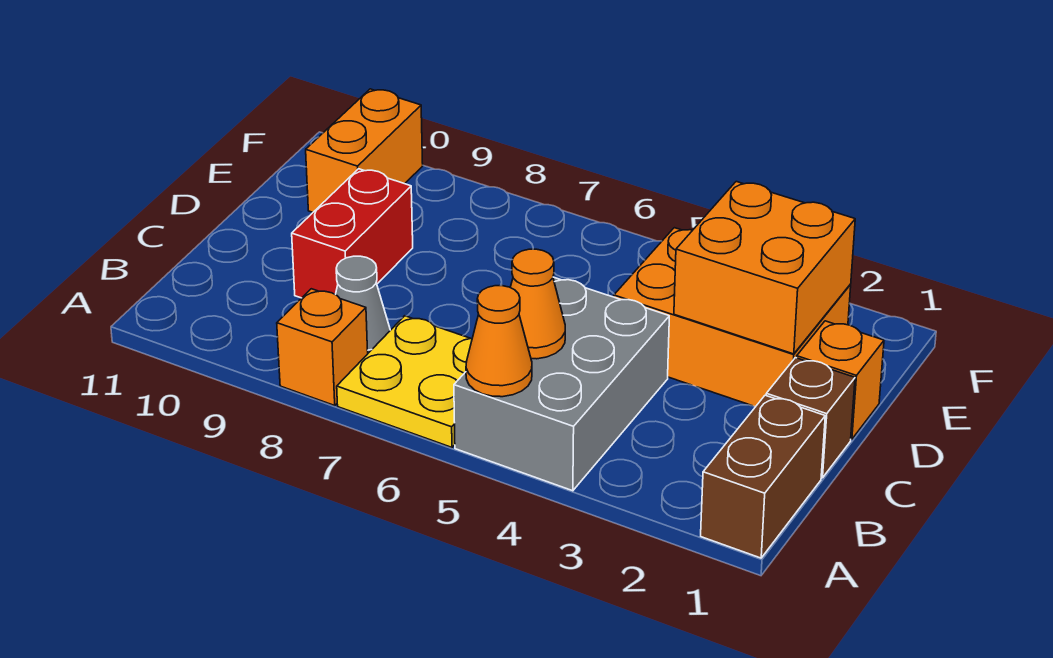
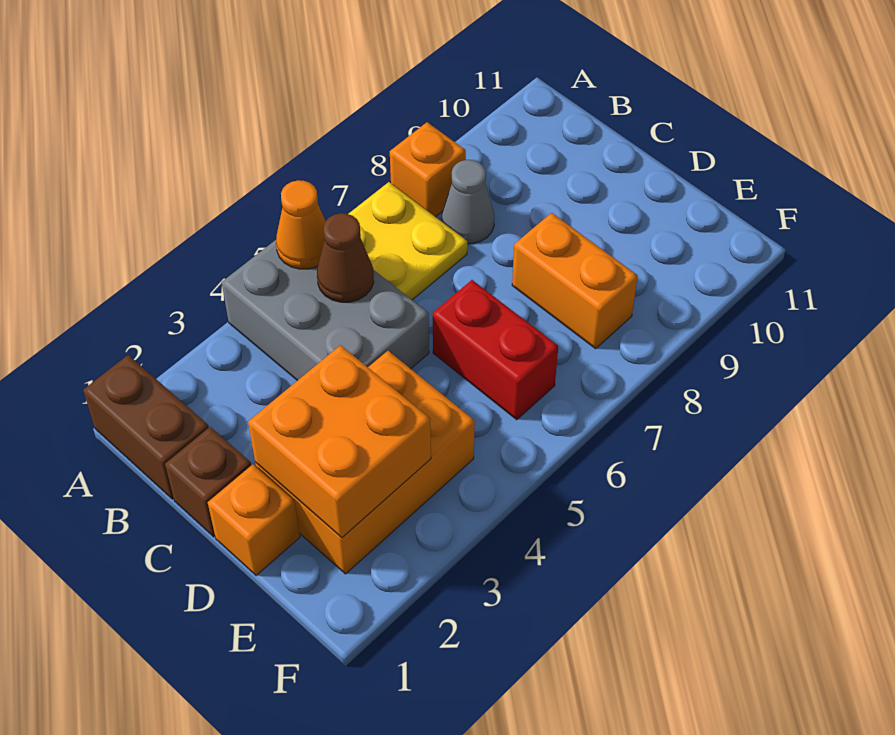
orange cone B5 level 2 -> brown cone B5 level 2
red brick C9:D9 level 1 -> red brick D6:E6 level 1
orange brick E10:F10 level 1 -> orange brick D8:E8 level 1

